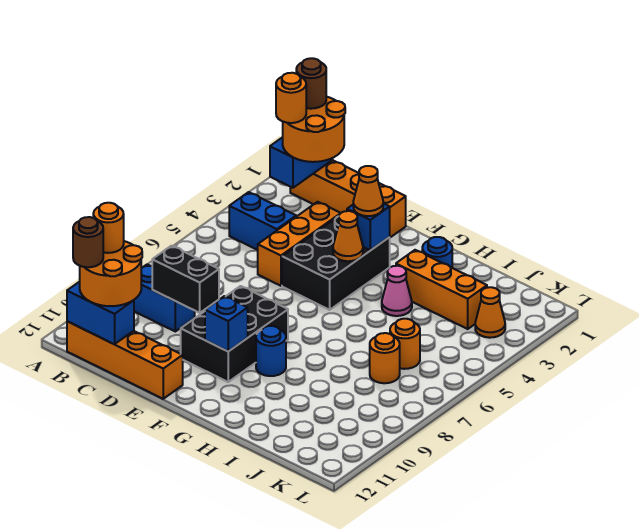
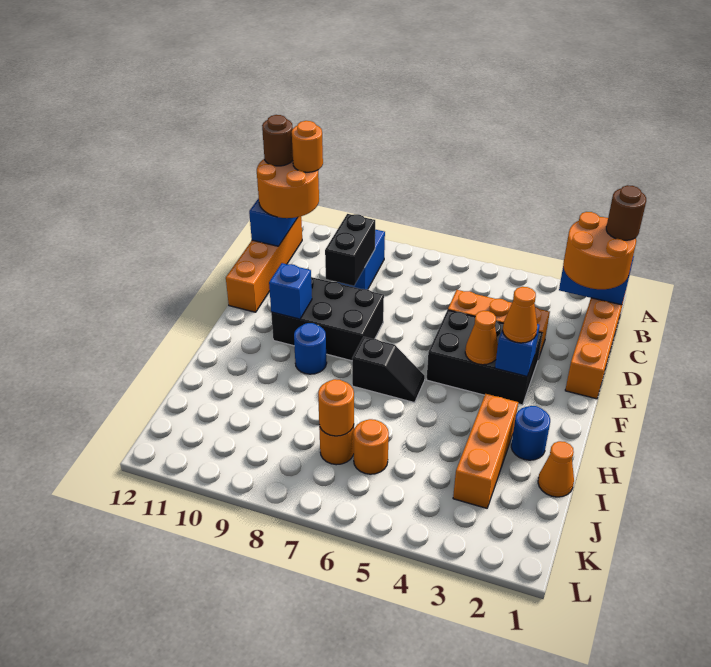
orange round brick B2 level 4 -> orange round brick J7 level 2
blue brick B4:C4 level 1 -> none
none -> black slope G6:G7 level 1 top 7
pink cone H4 level 1 -> none
orange cone K3 level 1 -> orange cone I1 level 1

